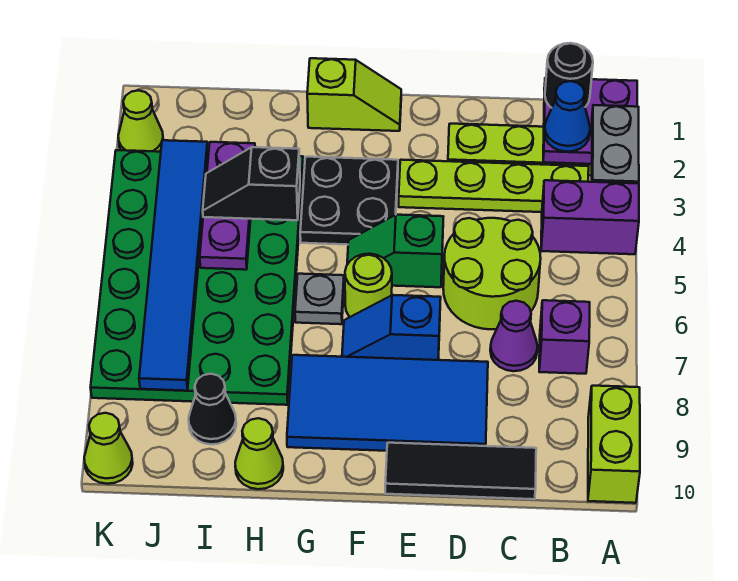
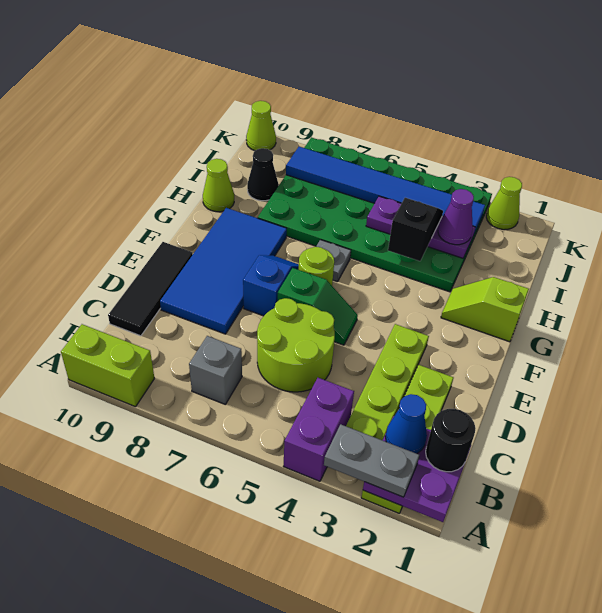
purple brick B7 level 1 -> grey brick B7 level 1
purple cone C7 level 1 -> purple cone I3 level 3
green slope E5:F5 level 1 top E -> green slope E5:E6 level 1 top 6
lime slope F1:G1 level 1 top G -> lime slope G1:G2 level 1 top 1
black plate F3:G4 level 1 -> none

